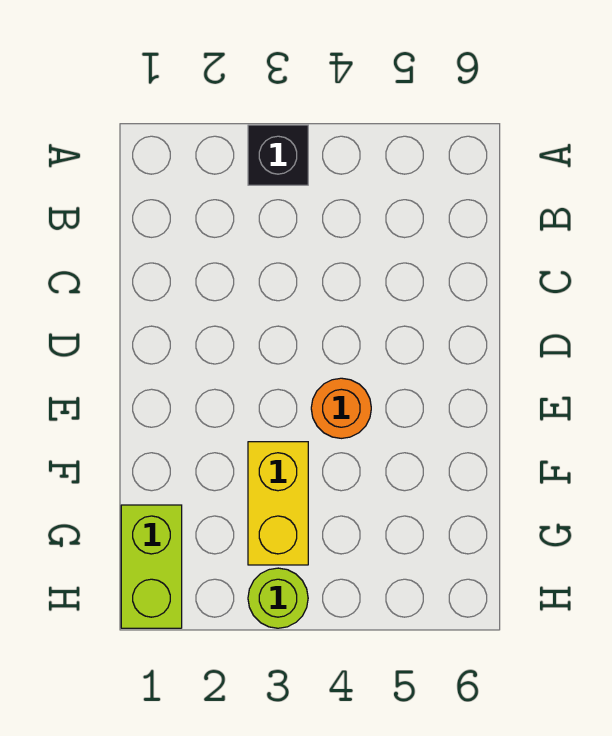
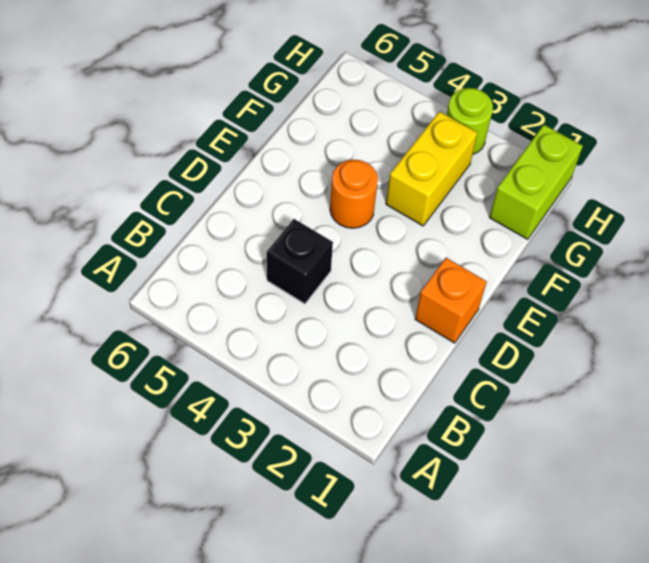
black brick A3 level 1 -> black brick C4 level 1
none -> orange brick D1 level 1

